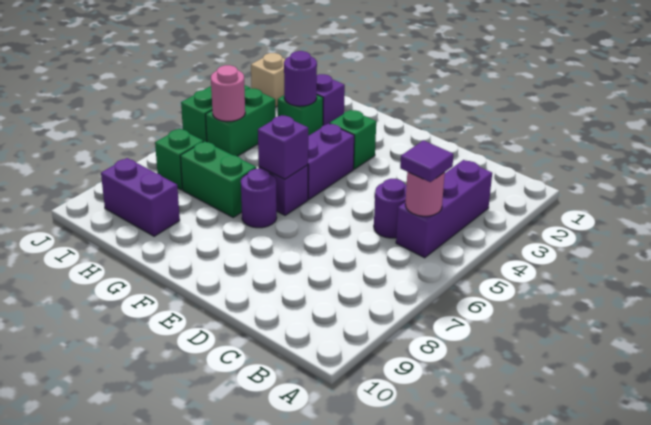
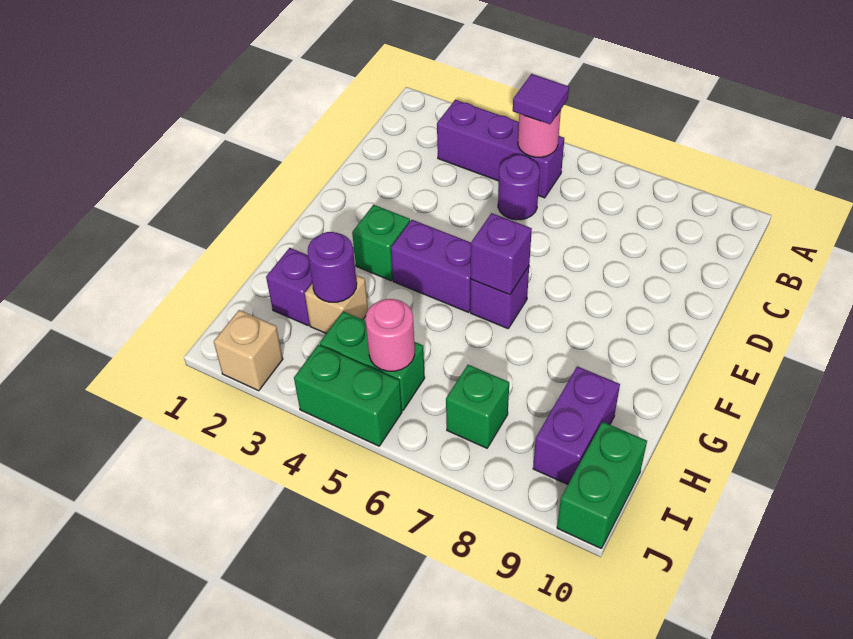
purple round brick F7 level 1 -> none
green brick G7:H7 level 1 -> green brick I10:J10 level 1
green brick H3 level 1 -> tan brick H3 level 1

